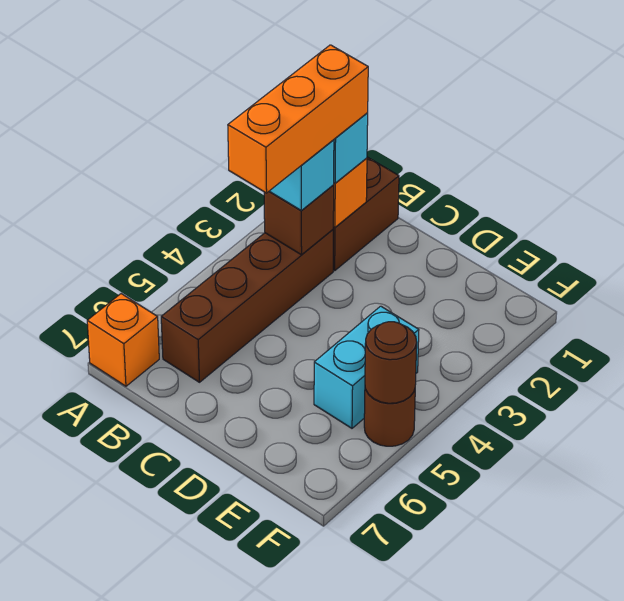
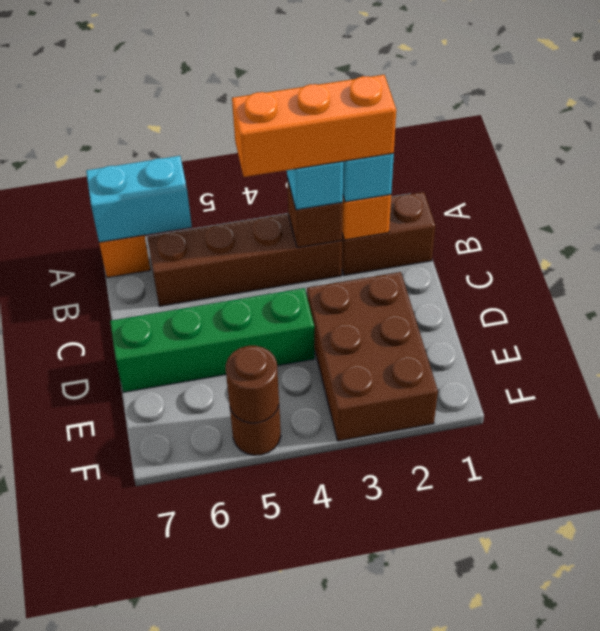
none -> brown brick D2:F3 level 1
none -> green brick D4:D7 level 1
cyan brick E4:E5 level 1 -> cyan brick A6:A7 level 2

